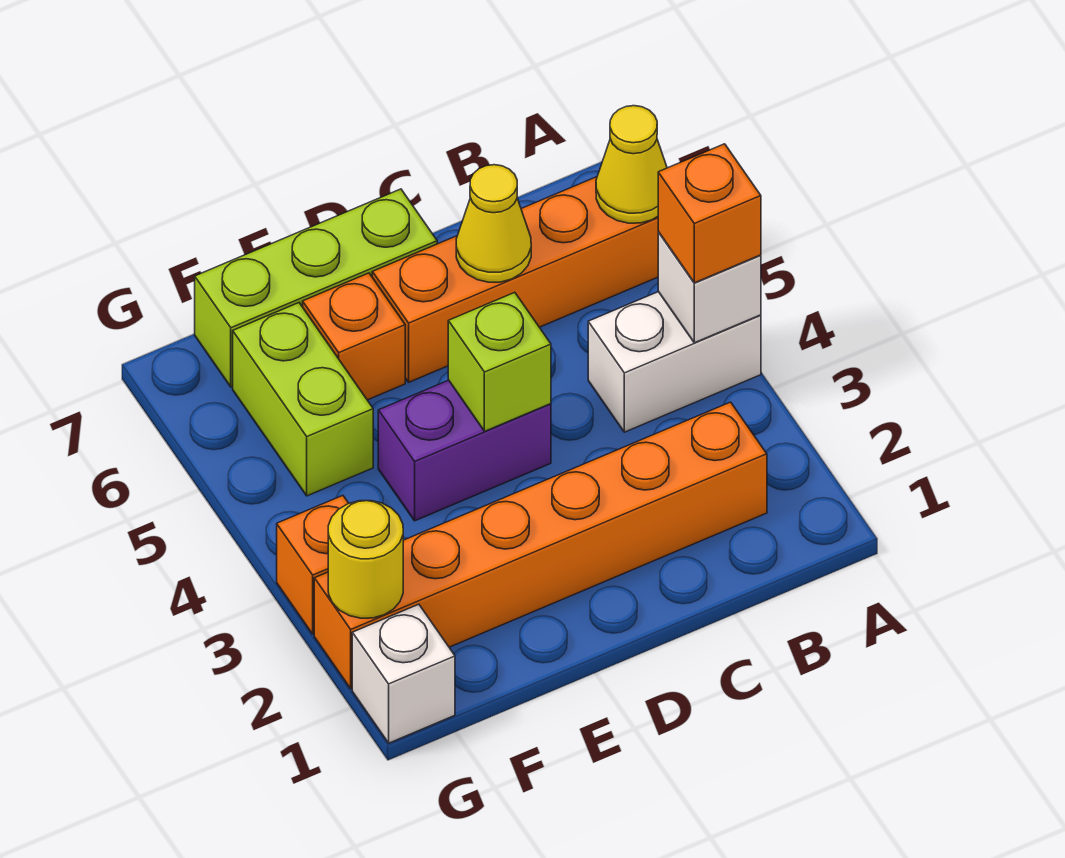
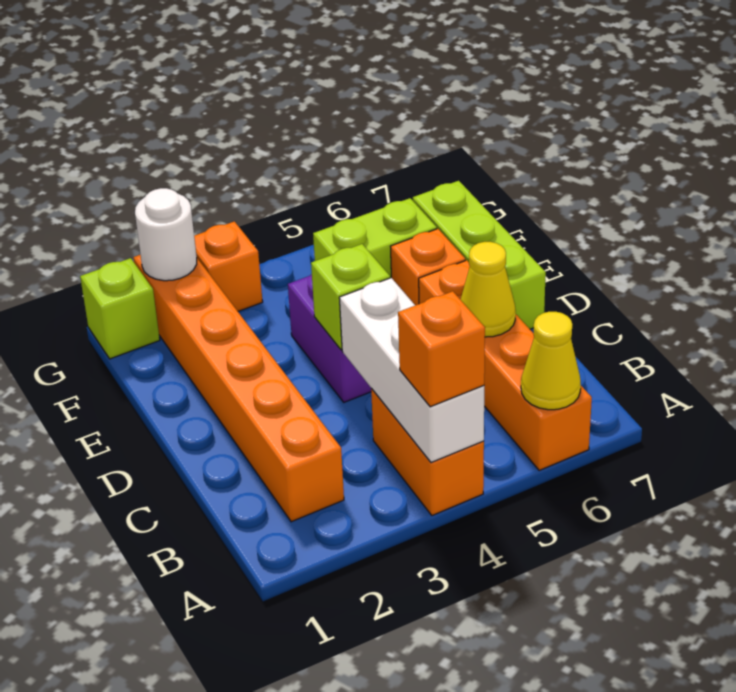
white brick A4:B4 level 1 -> orange brick A4:B4 level 1
white brick A4 level 2 -> white brick A4:C4 level 2
white brick G1 level 1 -> lime brick G1 level 1
yellow round brick G2 level 2 -> white round brick G2 level 2

